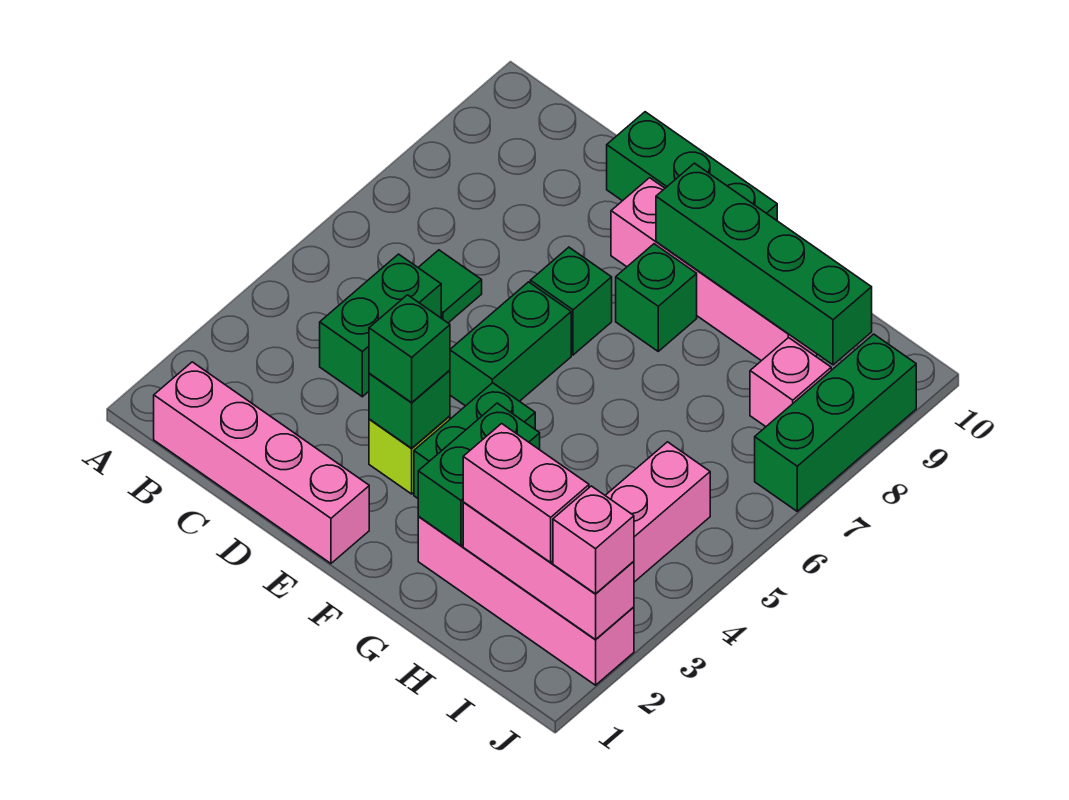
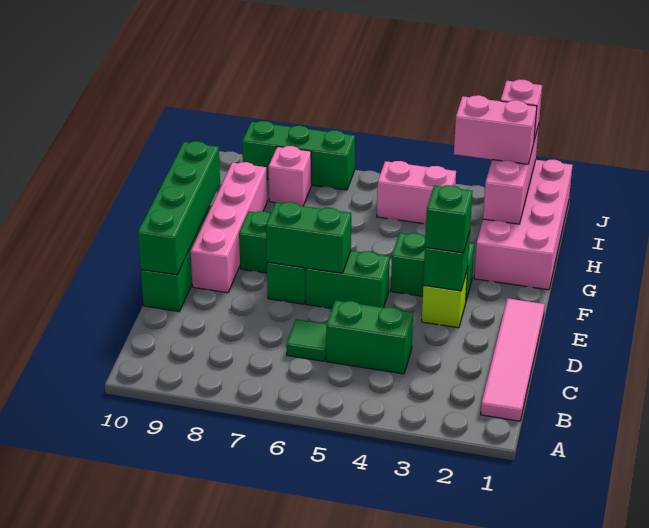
pink brick B1:E1 level 1 -> pink tile B1:E1 level 1
green brick F9:I9 level 2 -> green brick D10:G10 level 2
pink brick G2:J2 level 1 -> pink brick G1:J2 level 1
green brick G2:G3 level 2 -> green brick E6:E7 level 2
pink brick H2:I2 level 3 -> pink brick I2:I3 level 3

